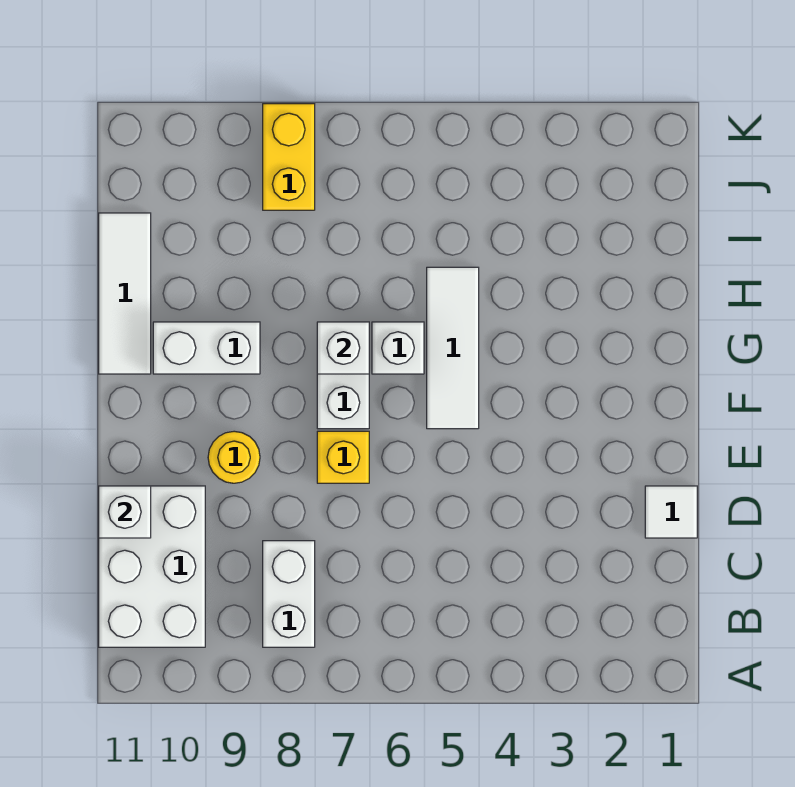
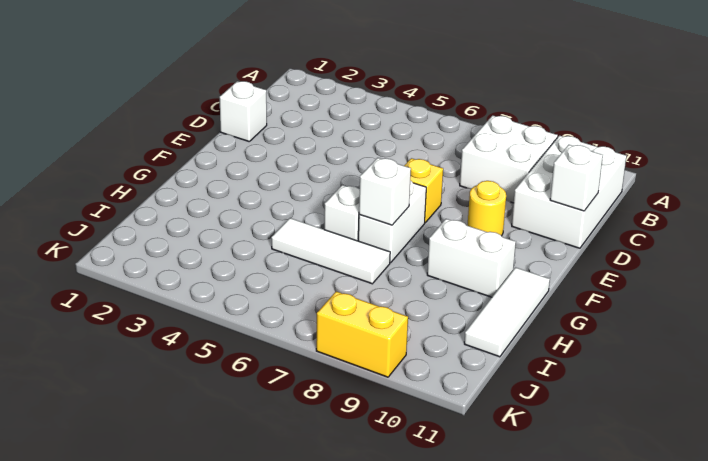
white brick B8:C8 level 1 -> white brick B8:C9 level 1
white tile D1 level 1 -> white brick D1 level 1
white tile F5:H5 level 1 -> white tile H5:H7 level 1
yellow brick J8:K8 level 1 -> yellow brick K8:K9 level 1

